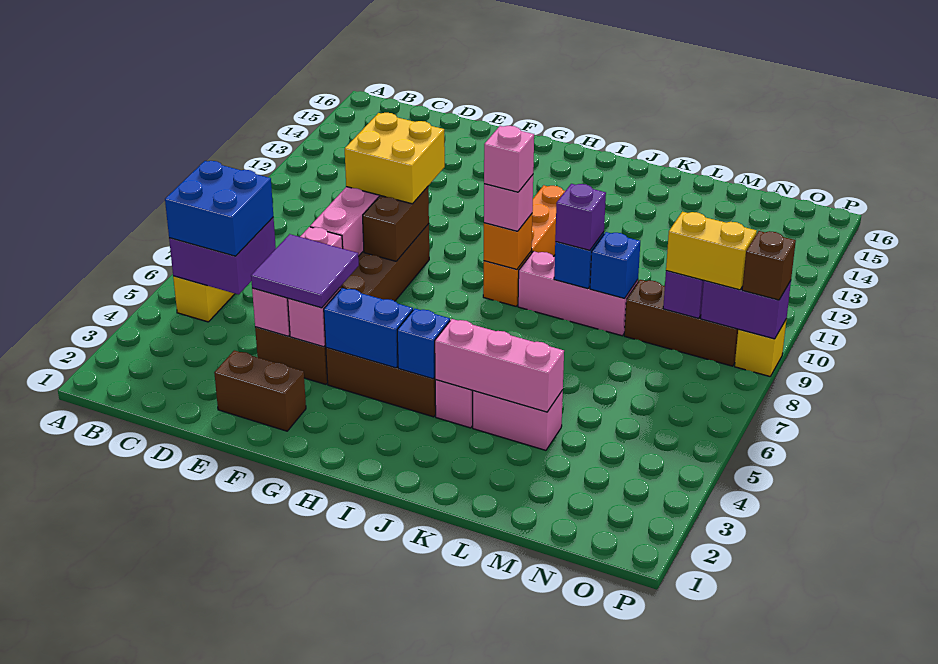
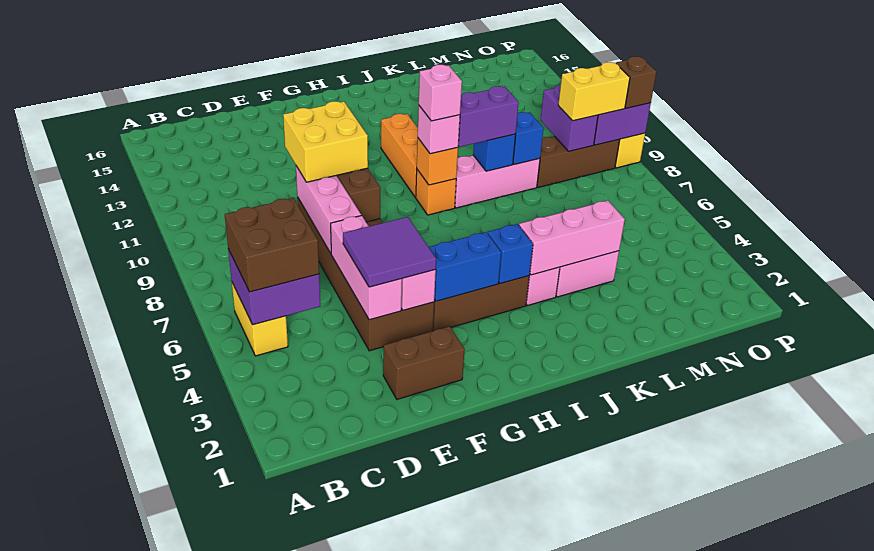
blue brick B5:C6 level 3 -> brown brick B5:C6 level 3
purple brick K9 level 3 -> purple brick J9:K9 level 3

